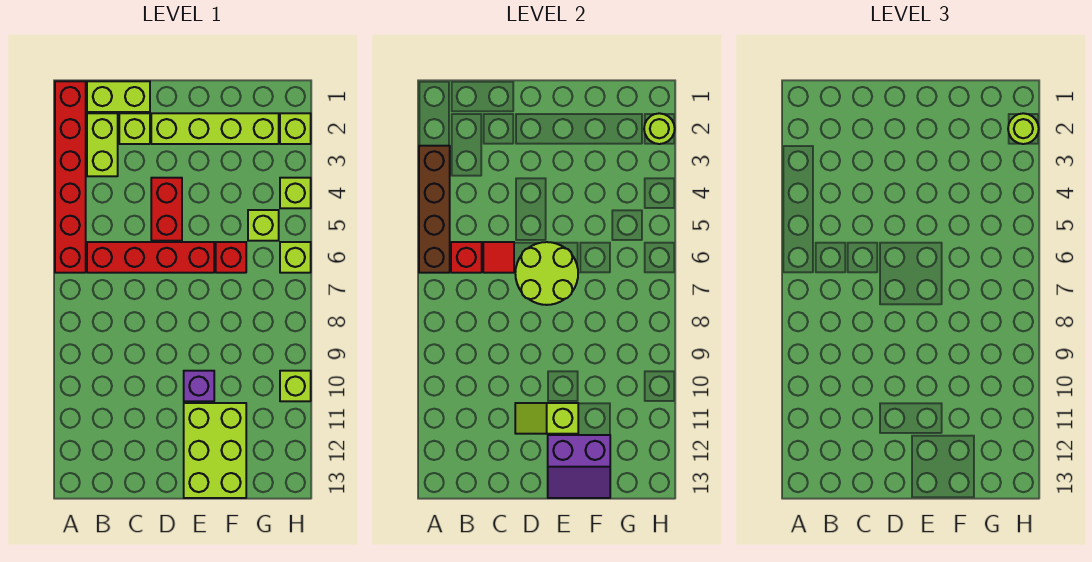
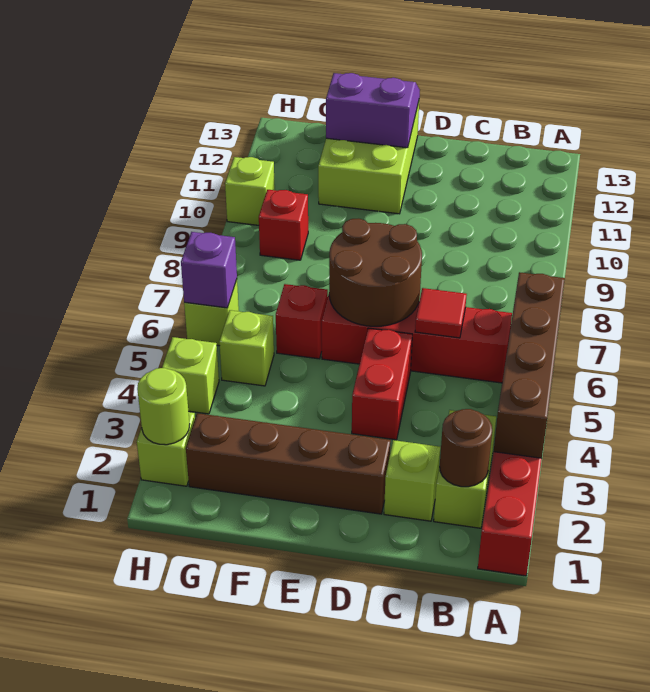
lime brick B1:C1 level 1 -> none
none -> brown round brick B2 level 2
red brick B6 level 2 -> red brick G9 level 1
lime brick D2:G2 level 1 -> brown brick D2:G2 level 1
lime round brick D6:E7 level 2 -> brown round brick D6:E7 level 2
lime slope D11:E11 level 2 top E -> none
purple brick E10 level 1 -> purple brick H6 level 2
lime round brick H2 level 3 -> none

